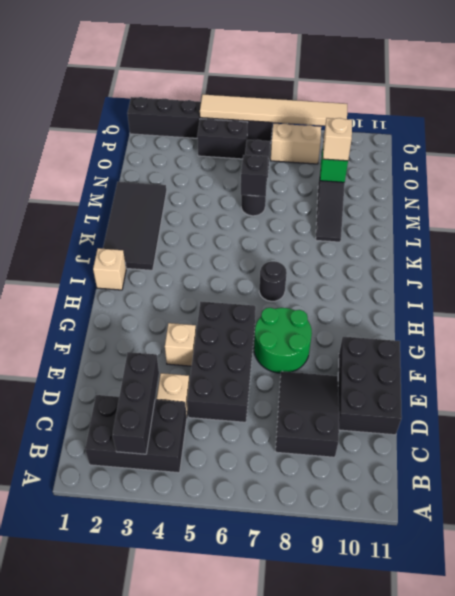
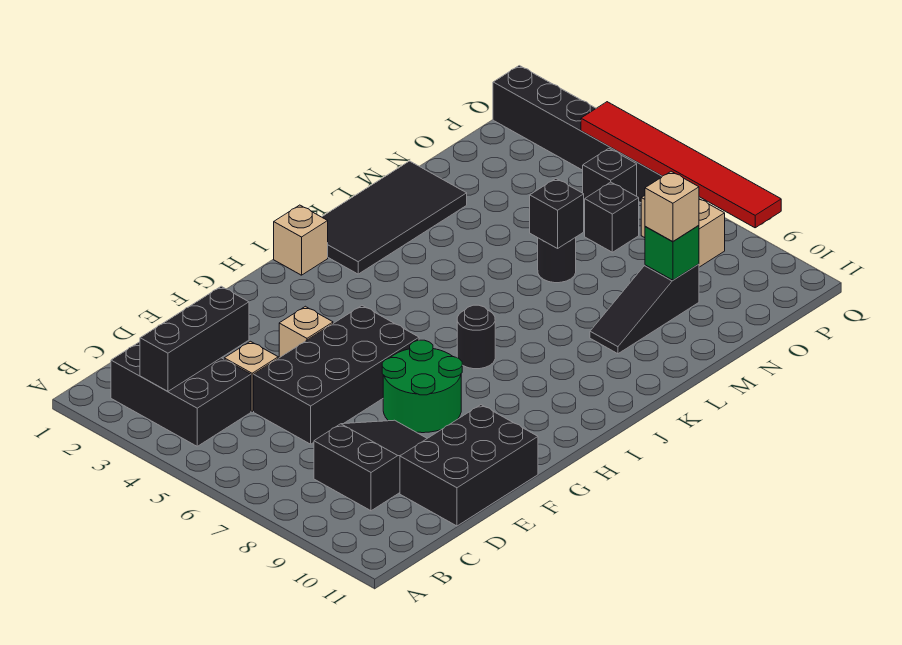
black brick P4:P5 level 1 -> black brick P5 level 1
tan tile Q4:Q9 level 2 -> red tile Q4:Q9 level 2

